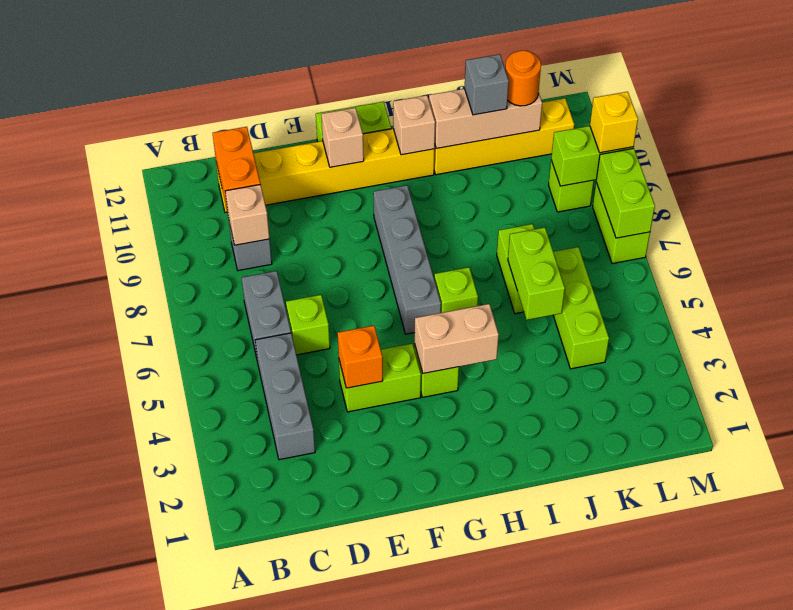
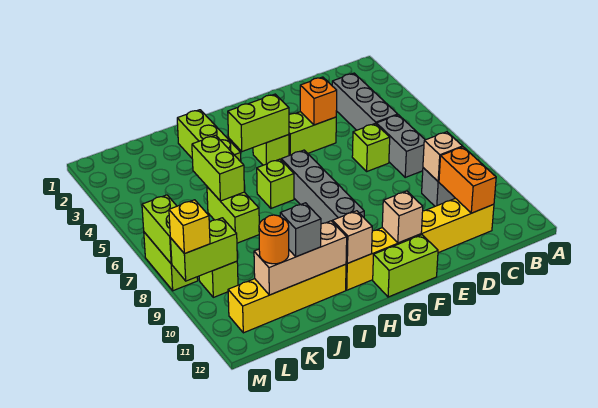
tan brick G4:H4 level 2 -> lime brick G4:H4 level 2
lime brick K4:K6 level 1 -> lime brick I2:I4 level 1

